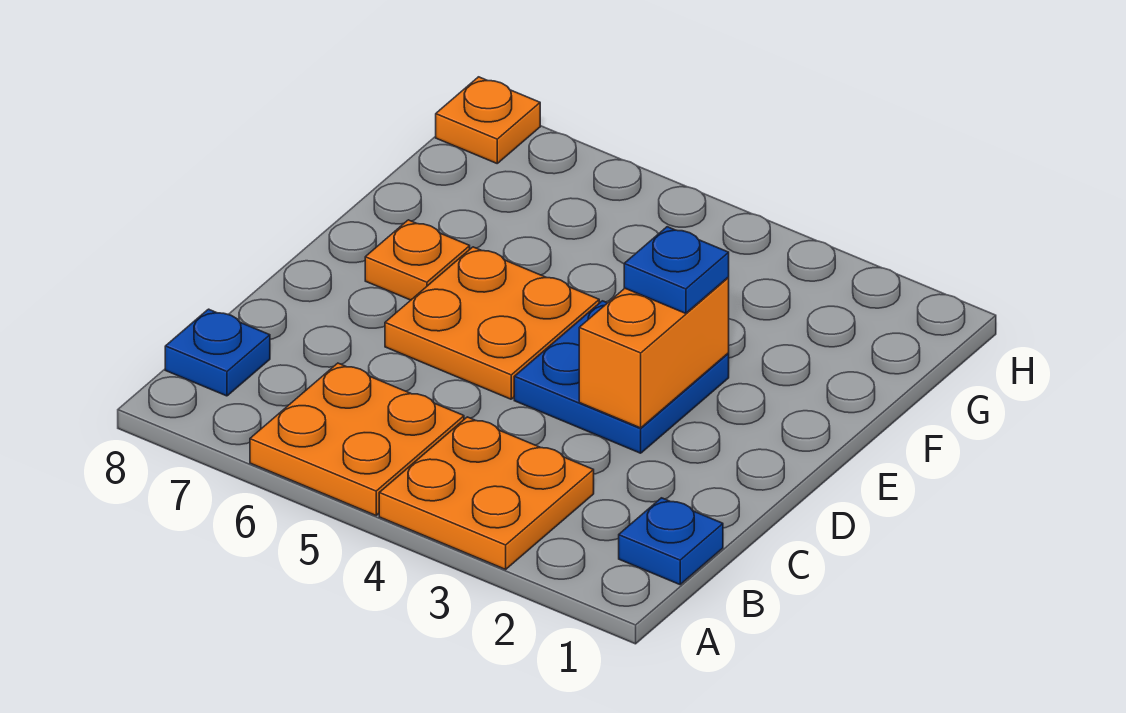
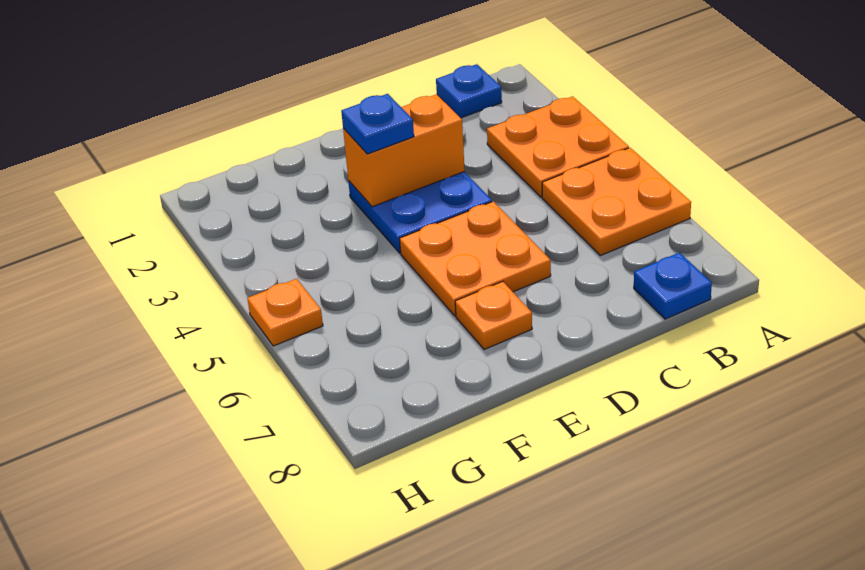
orange plate H8 level 1 -> orange plate H5 level 1

